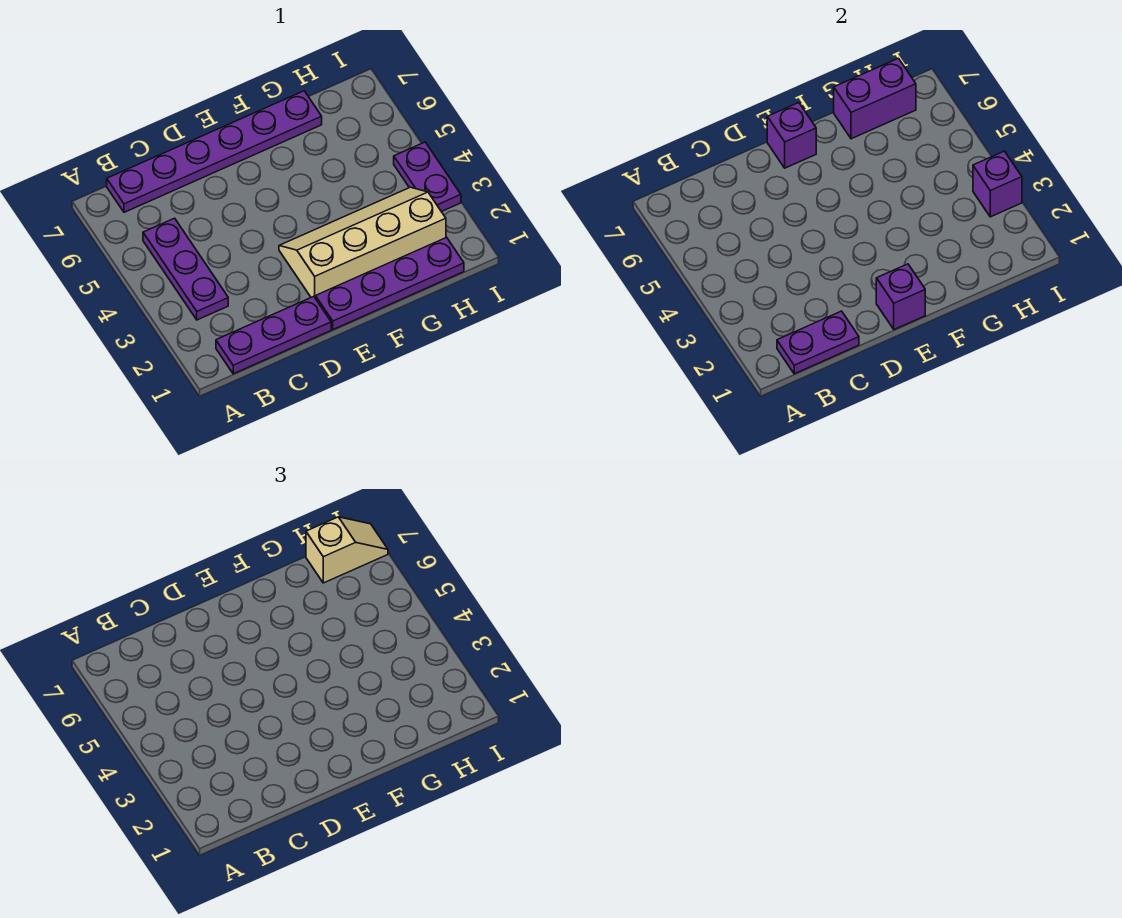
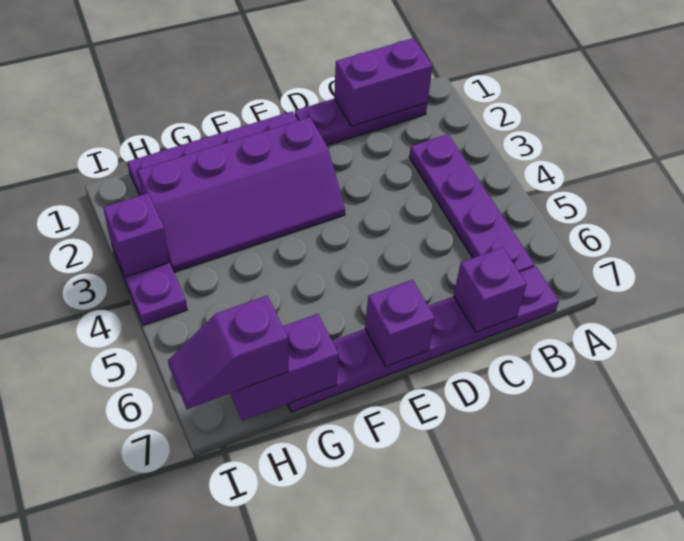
purple plate B1:C1 level 2 -> purple brick B1:C1 level 2
purple plate B3:B5 level 1 -> purple plate B3:B6 level 1
purple brick E1 level 2 -> purple brick C7 level 2
tan slope E2:H3 level 1 top 2 -> purple slope E2:H3 level 1 top 2
tan slope H7:I7 level 3 top H -> purple slope H7:I7 level 3 top H

